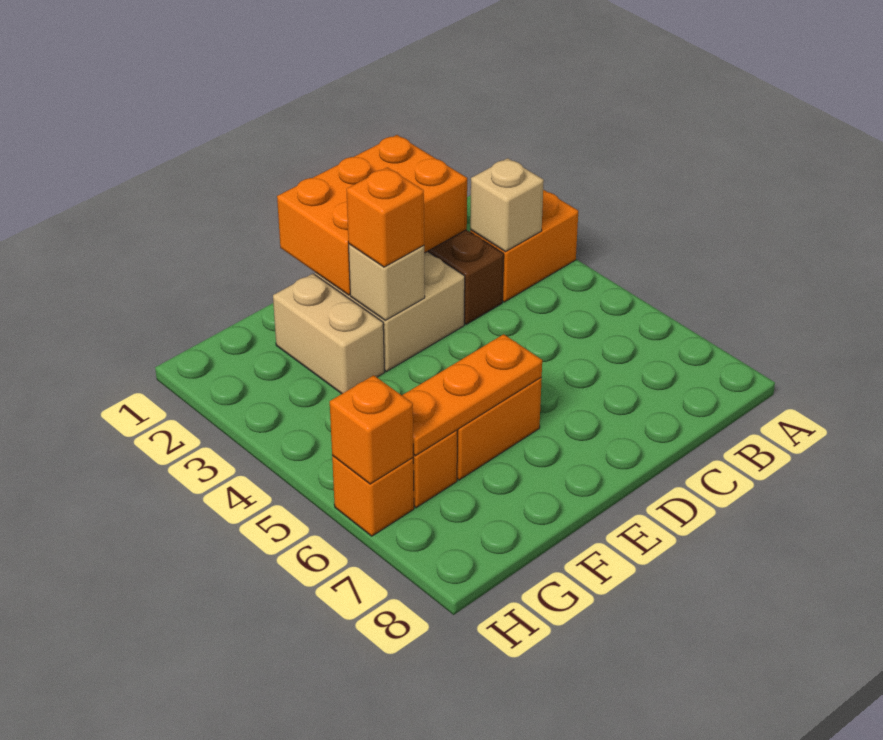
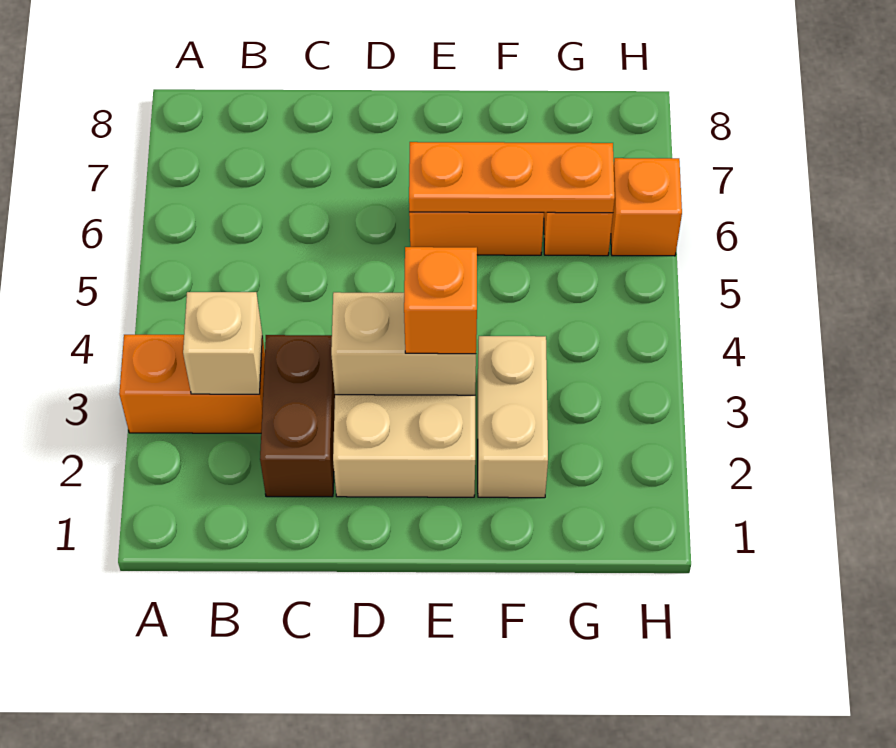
orange brick C1:E2 level 2 -> none
tan brick E3 level 2 -> tan brick D3:E3 level 2
orange brick H6 level 2 -> none

